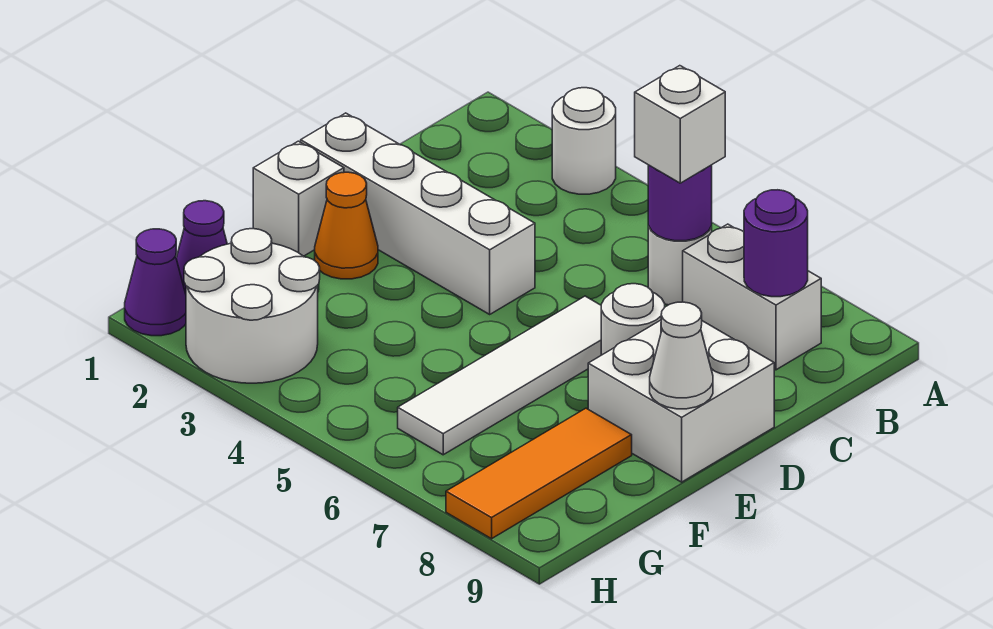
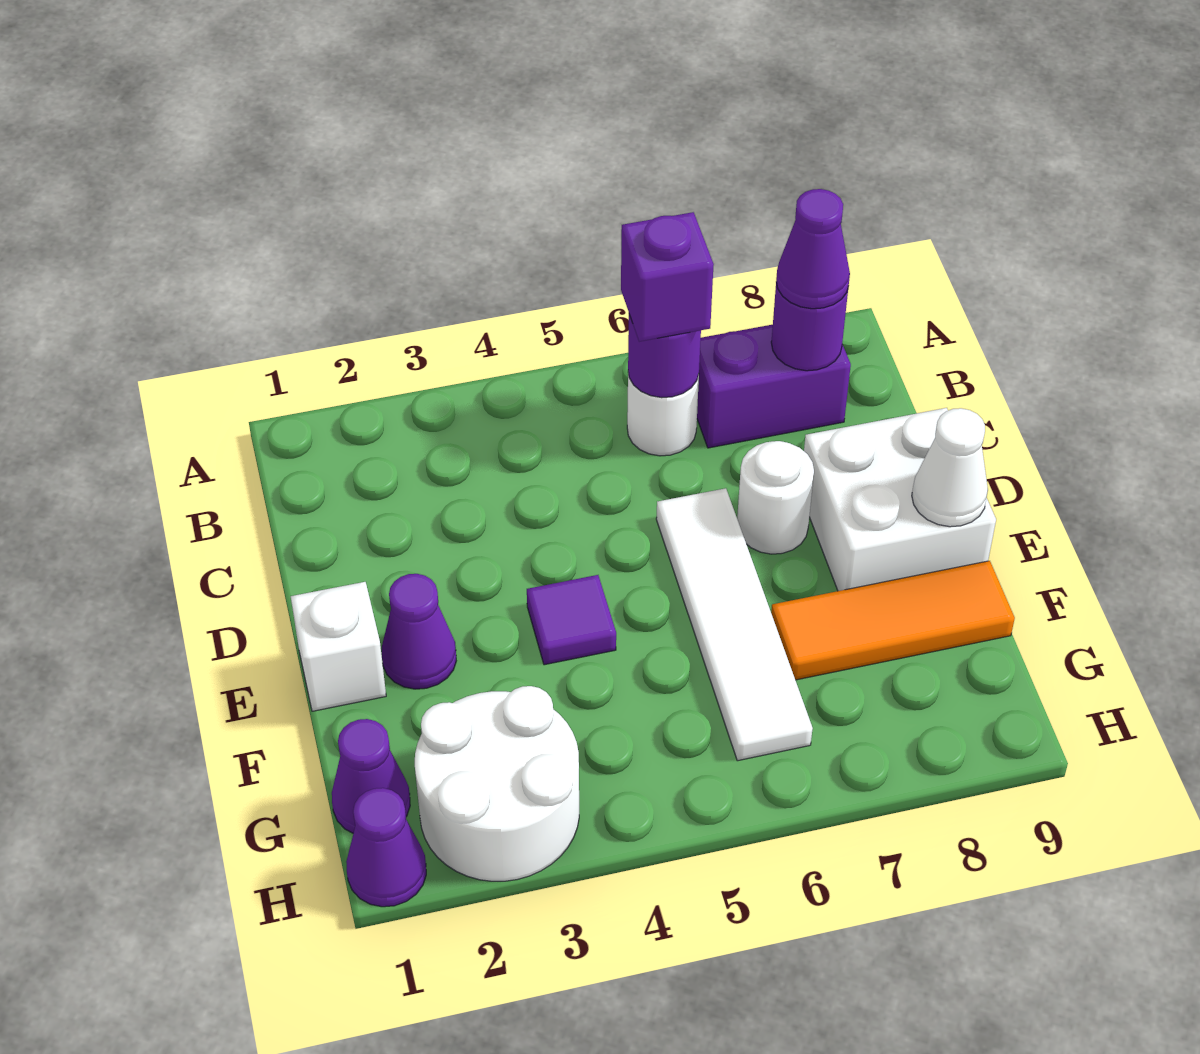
white round brick A3 level 1 -> none
white brick B6 level 3 -> purple brick B6 level 3
white brick B7:B8 level 1 -> purple brick B7:B8 level 1
none -> purple cone B8 level 3
white brick D1:D4 level 1 -> none
orange cone E2 level 1 -> purple cone E2 level 1
none -> purple tile E4 level 1
orange tile F8:H8 level 1 -> orange tile F7:F9 level 1

